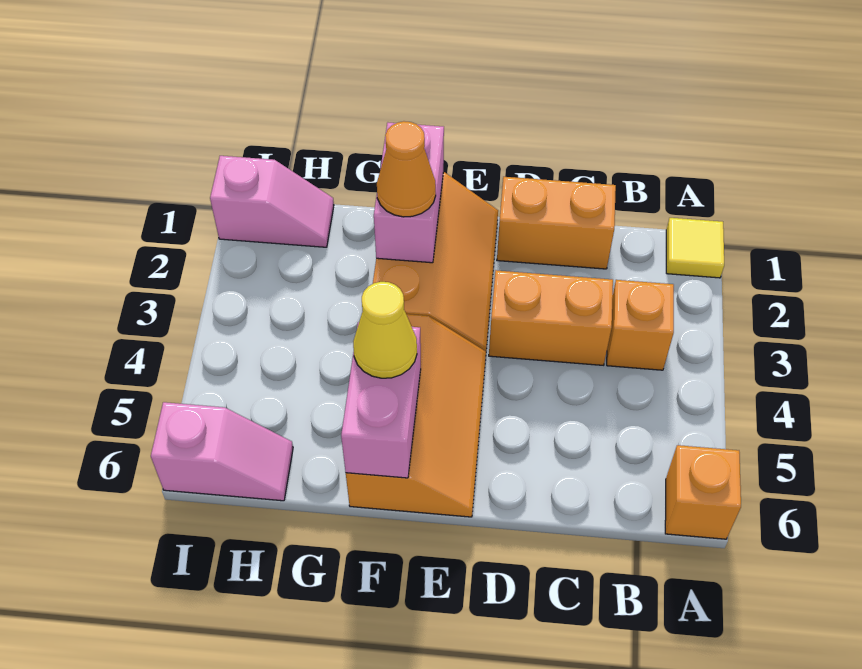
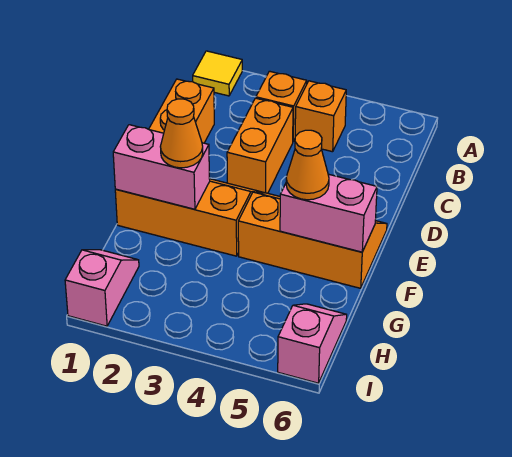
orange brick A6 level 1 -> orange brick B4 level 1
yellow cone F5 level 3 -> orange cone F5 level 3

